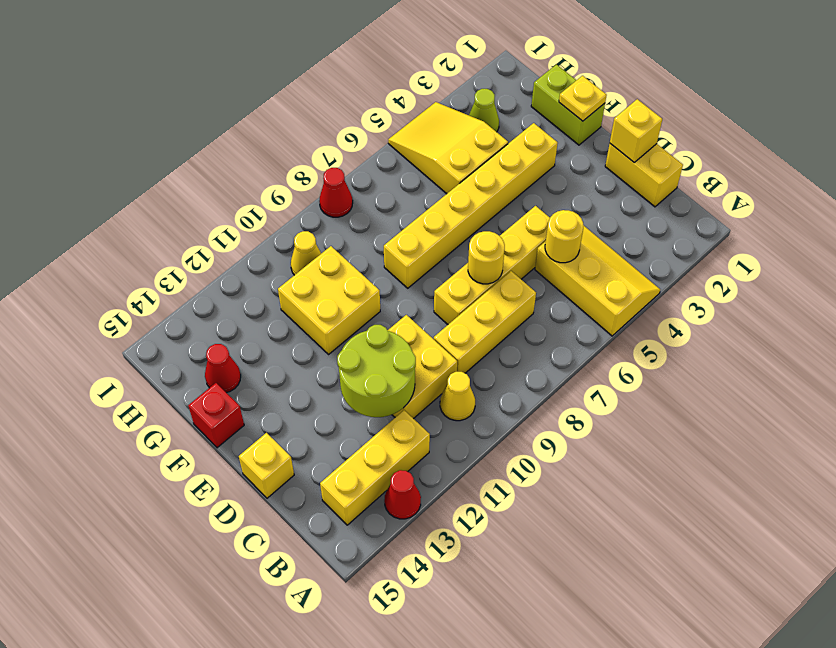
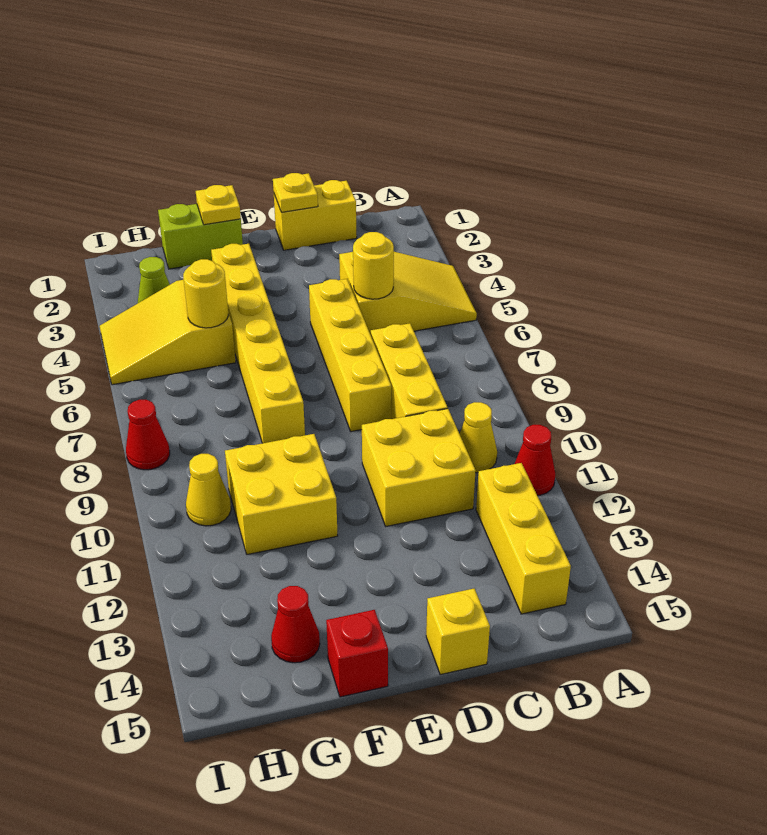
yellow slope A4:C5 level 1 top 5 -> yellow slope A4:C5 level 1 top C
red cone A13 level 1 -> red cone A11 level 1
lime round brick C11:D12 level 2 -> none
yellow brick D1 level 2 -> yellow plate D1 level 2
yellow round brick D7 level 2 -> yellow round brick G5 level 2

